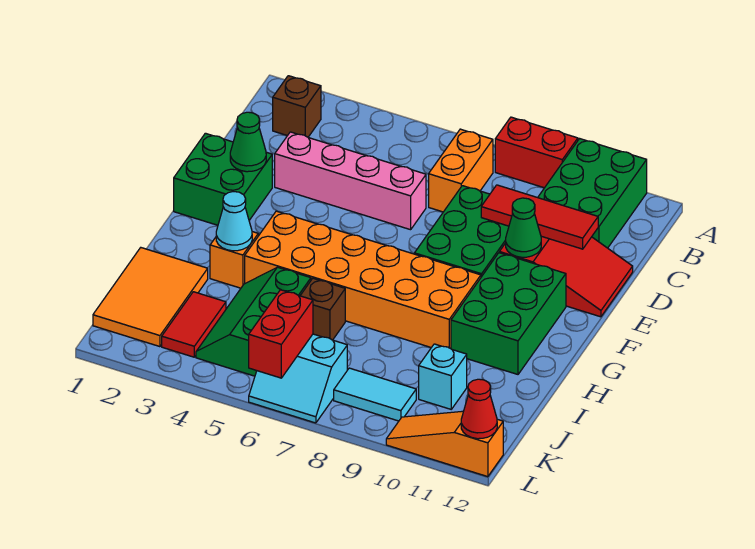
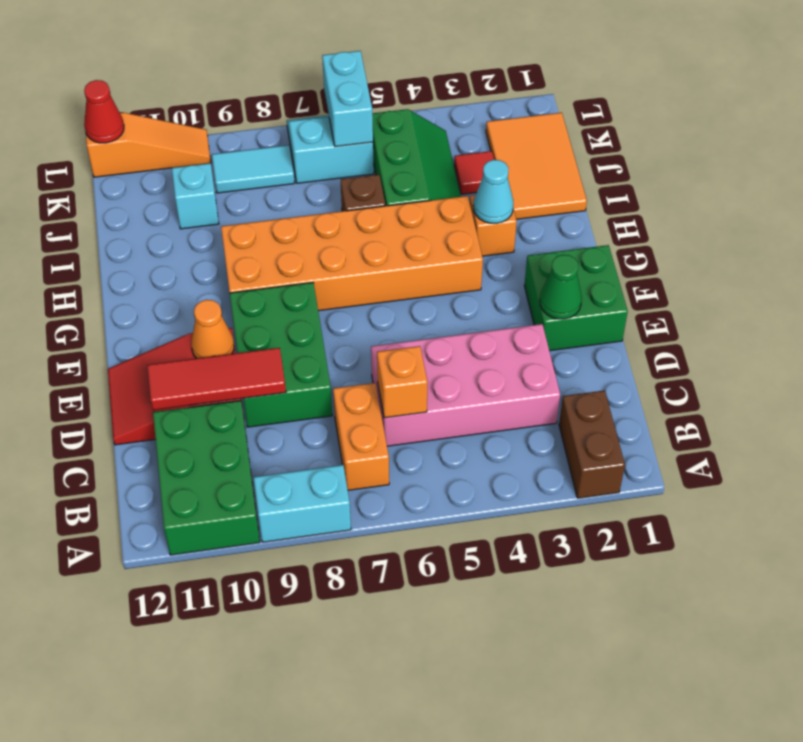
red brick A8:A9 level 1 -> cyan brick A8:A9 level 1
brown brick B2 level 1 -> brown brick A2:B2 level 1
none -> orange brick C6 level 2
pink brick D3:D6 level 1 -> pink brick C3:D6 level 1
green cone E10 level 2 -> orange cone E10 level 2
green brick F10:H11 level 1 -> none
red tile J3:K3 level 1 -> red tile J3 level 1
red brick K6:L6 level 2 -> cyan brick K6:L6 level 2

